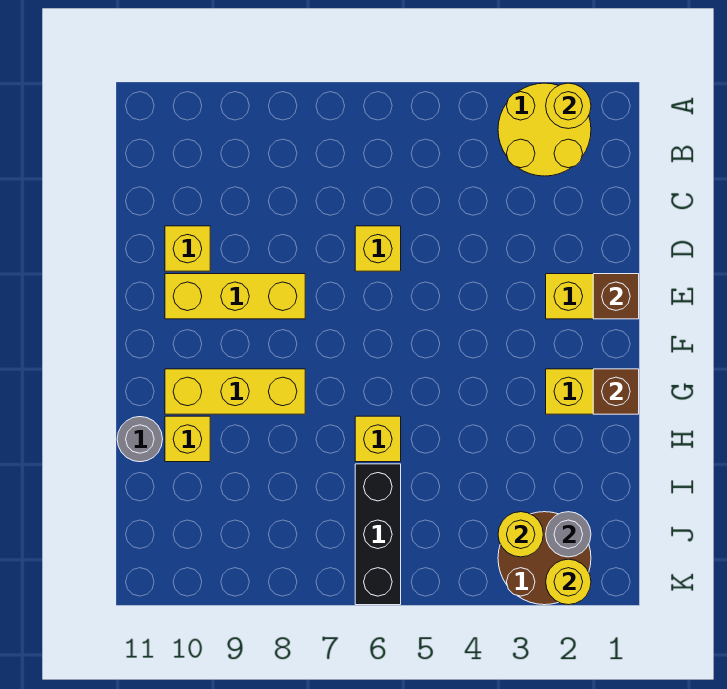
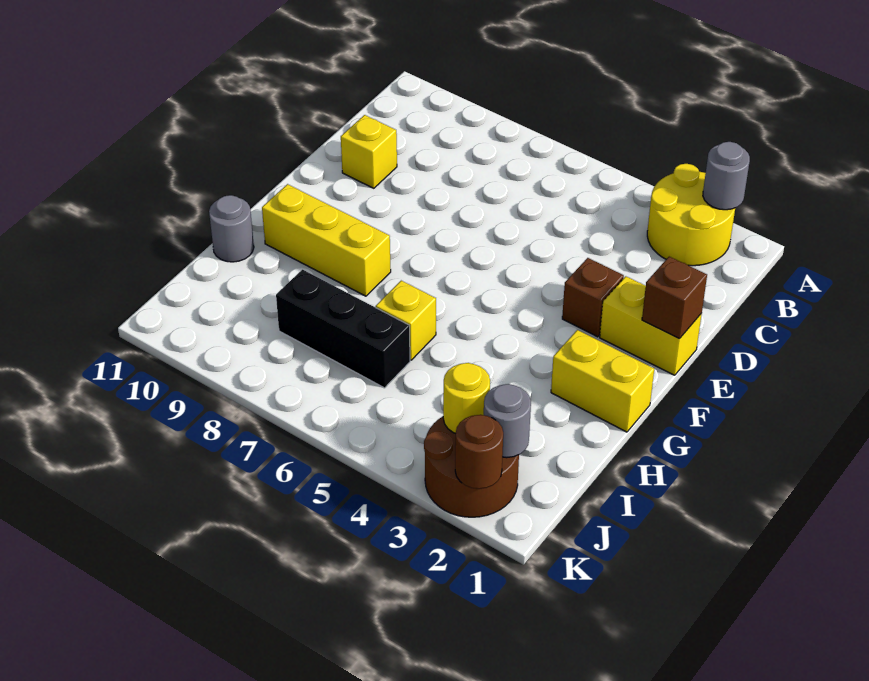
yellow round brick A2 level 2 -> grey round brick A2 level 2
yellow brick D6 level 1 -> none
yellow brick E8:E10 level 1 -> none
brown brick G1 level 2 -> brown brick E3 level 1
yellow brick H10 level 1 -> none
black brick I6:K6 level 1 -> black brick I6:I8 level 1
yellow round brick K2 level 2 -> brown round brick K2 level 2

